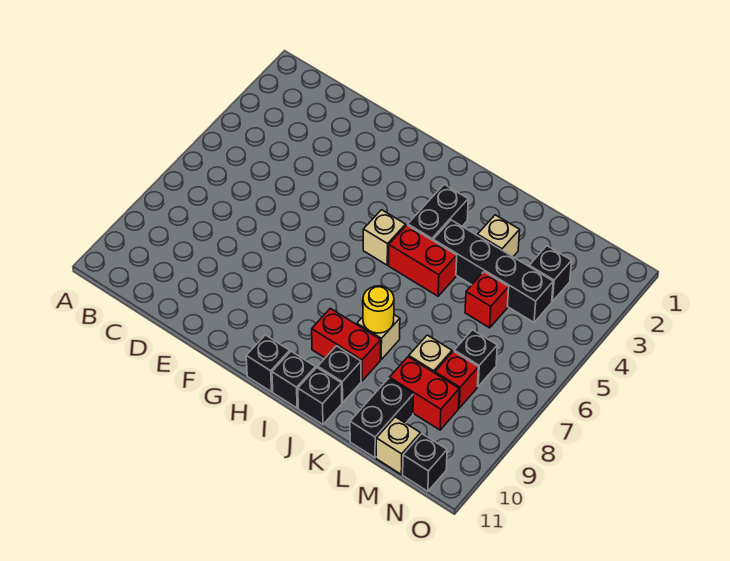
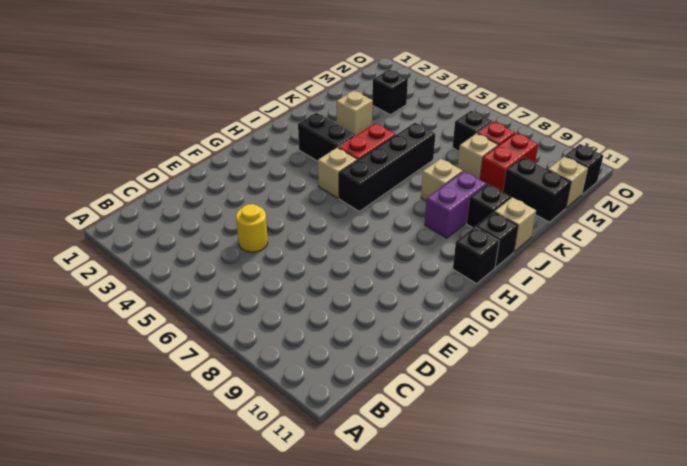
red brick I9:J9 level 1 -> purple brick I9:J9 level 1
black brick J4:M4 level 1 -> black brick H6:K6 level 1
yellow round brick J8 level 2 -> yellow round brick D5 level 1
black brick J11 level 1 -> tan brick J11 level 1
red brick L5 level 1 -> none

